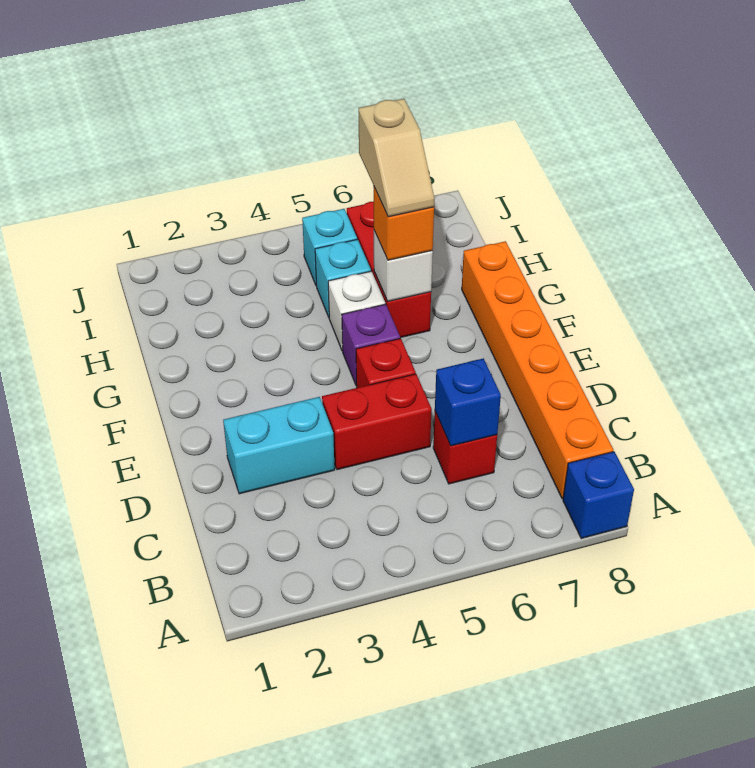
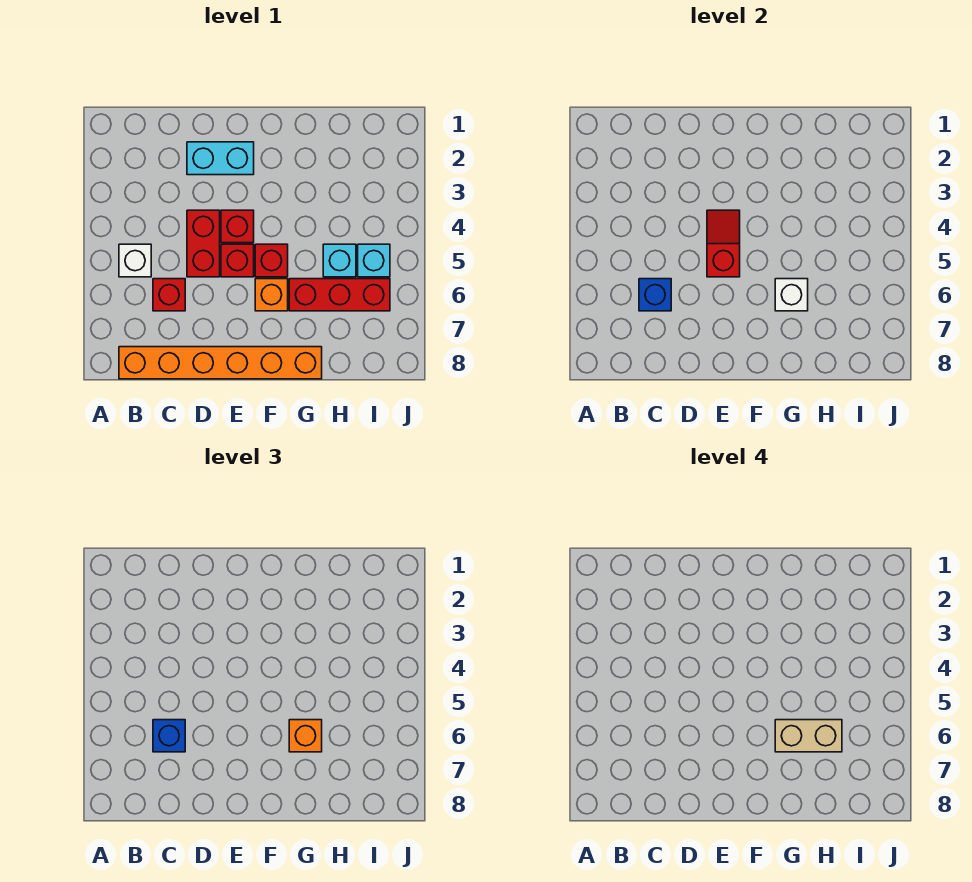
blue brick A8 level 1 -> blue brick C6 level 3
cyan brick D2:D3 level 1 -> cyan brick D2:E2 level 1
none -> red brick E4 level 1
none -> red slope E4:E5 level 2 top 5
purple brick F5 level 1 -> red brick F5 level 1
none -> orange brick F6 level 1
white brick G5 level 1 -> white brick B5 level 1
tan slope G6:H6 level 4 top H -> tan brick G6:H6 level 4

